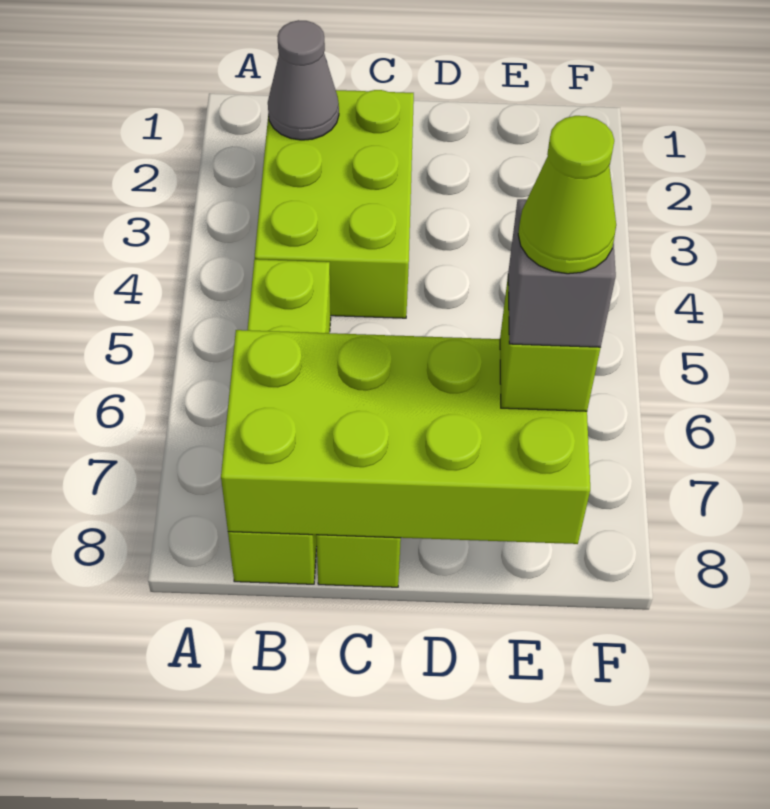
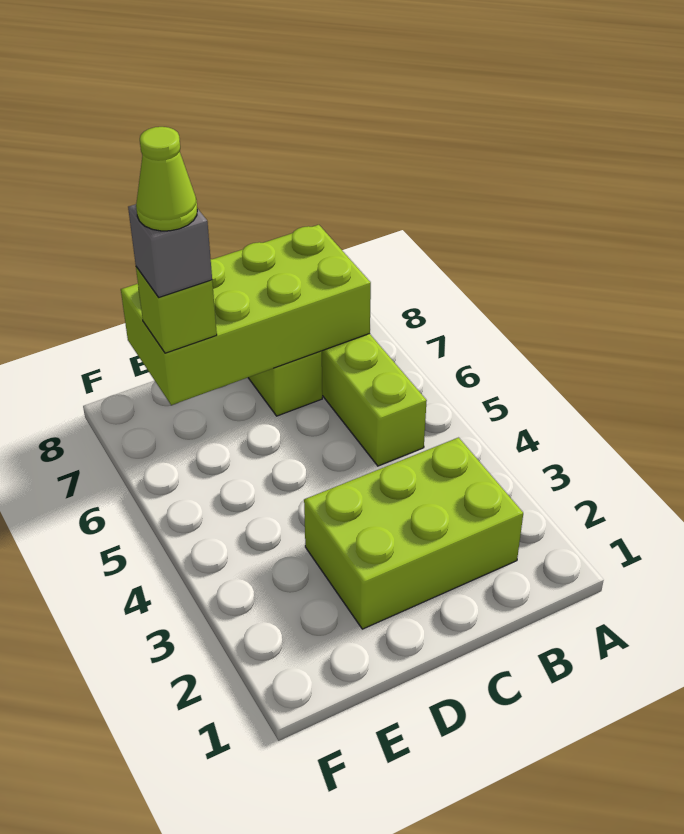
lime brick B2:C4 level 1 -> lime brick B2:D3 level 1
grey cone B2 level 2 -> none

